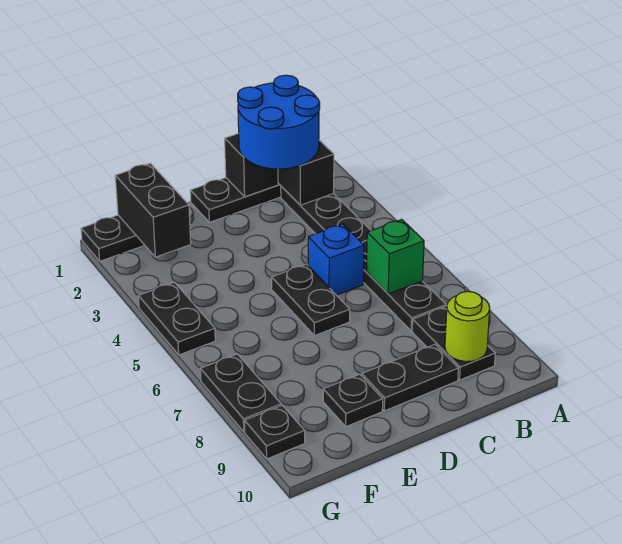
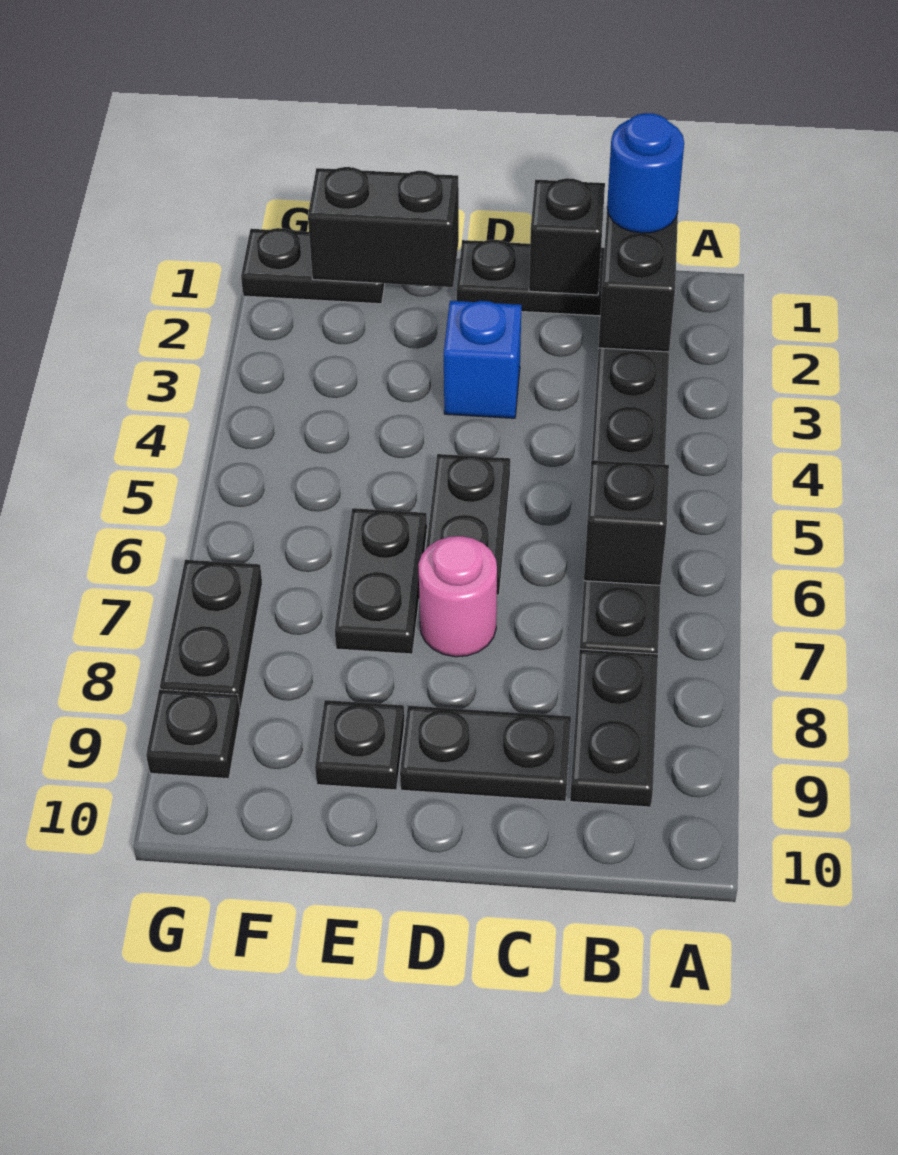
blue round brick B1:C2 level 3 -> blue round brick B1 level 3
green brick B6 level 2 -> black brick B6 level 2
lime round brick B9 level 2 -> none
blue brick C5 level 1 -> blue brick D3 level 1
none -> pink round brick D7 level 1
black brick F1:F2 level 2 -> black brick E1:F1 level 2
black plate G4:G5 level 1 -> black plate E6:E7 level 1

